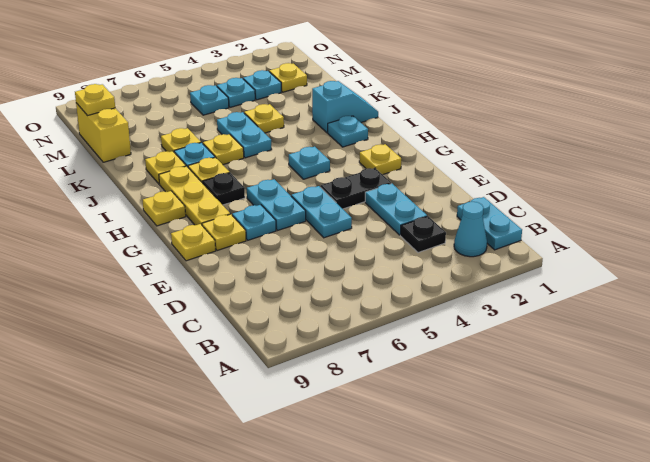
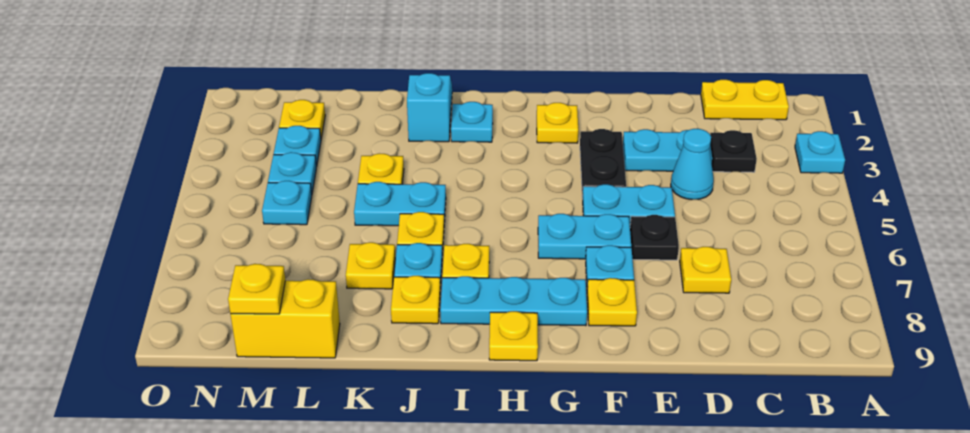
cyan plate B1:C1 level 1 -> yellow plate B1:C1 level 1
cyan cone B2 level 1 -> cyan cone D4 level 1
yellow plate F9 level 1 -> yellow plate D7 level 1
yellow plate G8:I8 level 1 -> cyan plate G8:I8 level 1
cyan plate H4 level 1 -> cyan plate A3 level 1
black plate H7 level 1 -> black plate E6 level 1

